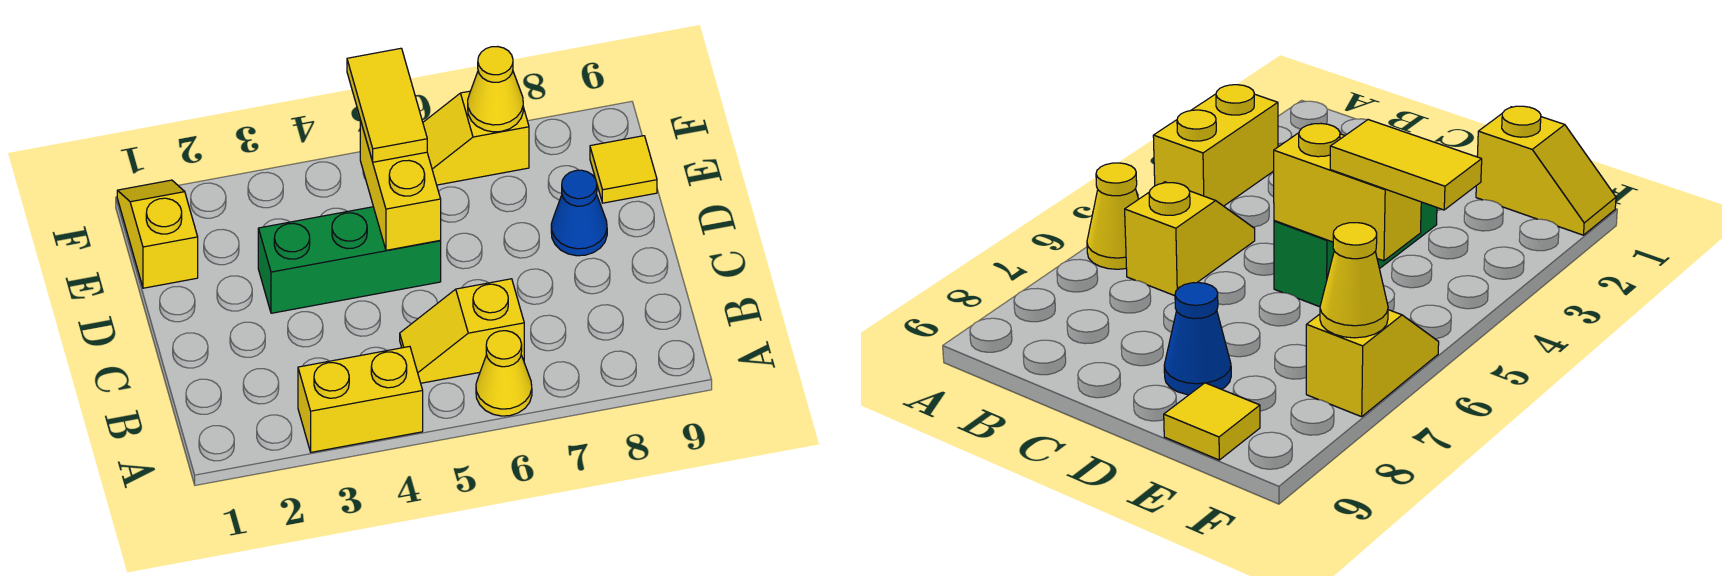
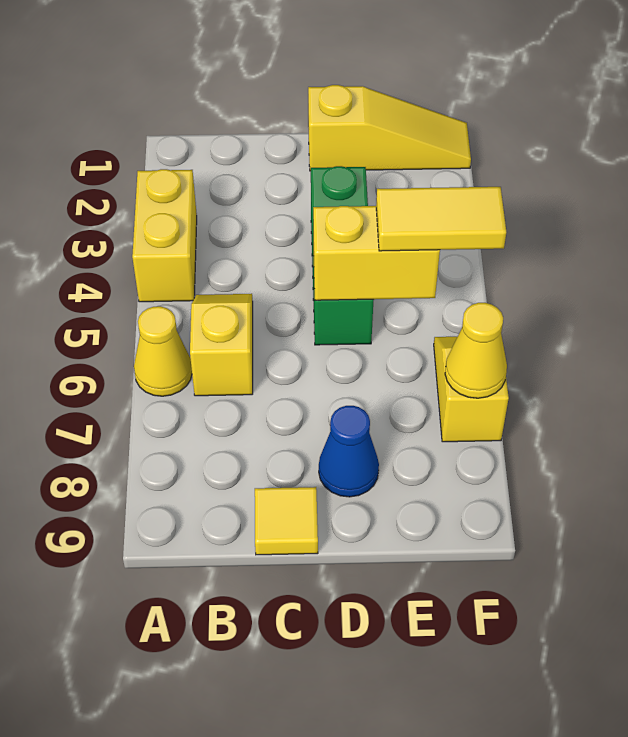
yellow slope E1:F1 level 1 top E -> yellow slope D1:F1 level 1 top D
yellow tile E9 level 1 -> yellow tile C9 level 1

